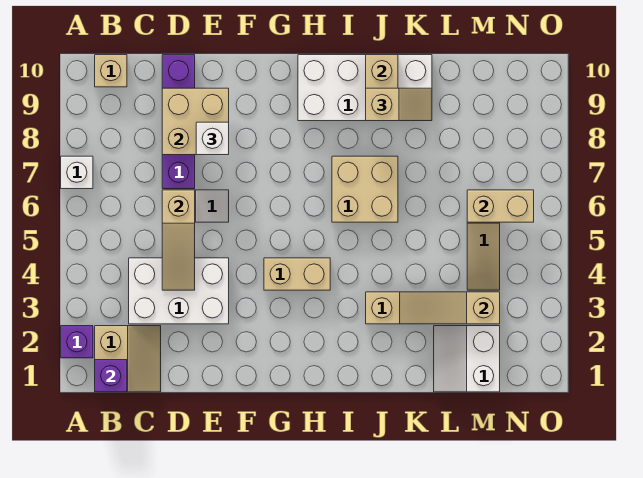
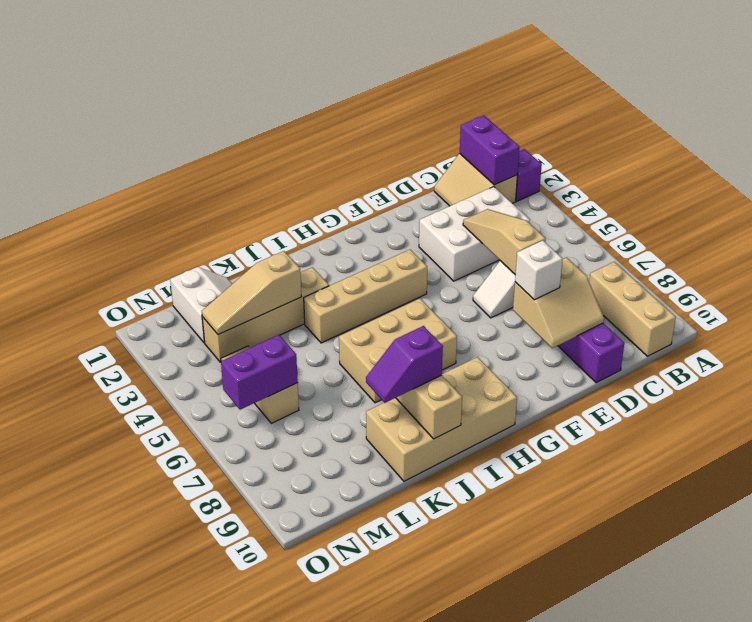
white brick A7 level 1 -> none
purple brick B1 level 2 -> purple brick B1:B2 level 2
tan brick B10 level 1 -> tan brick B8:B10 level 1
tan brick D8:E9 level 2 -> tan slope D8:E9 level 2 top 8
tan brick G4:H4 level 1 -> tan brick G4:J4 level 1
white brick H9:K10 level 1 -> tan brick H9:K10 level 1
tan brick I6:J7 level 1 -> tan brick H6:J7 level 1
tan slope J9:K9 level 3 top J -> purple slope J9:K9 level 3 top J
tan slope K3:M3 level 2 top M -> tan slope K3:M3 level 2 top K
tan brick M6:N6 level 2 -> purple brick M6:N6 level 2

